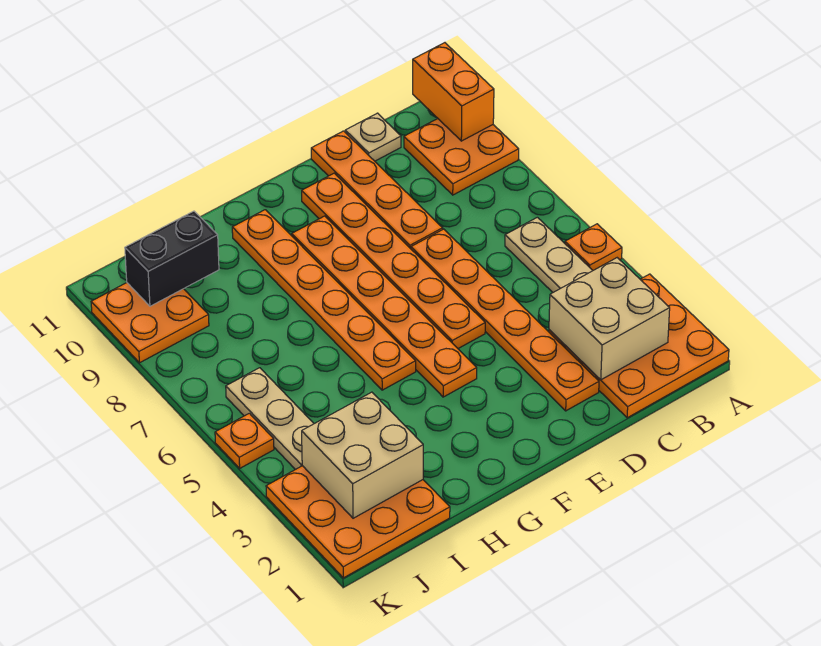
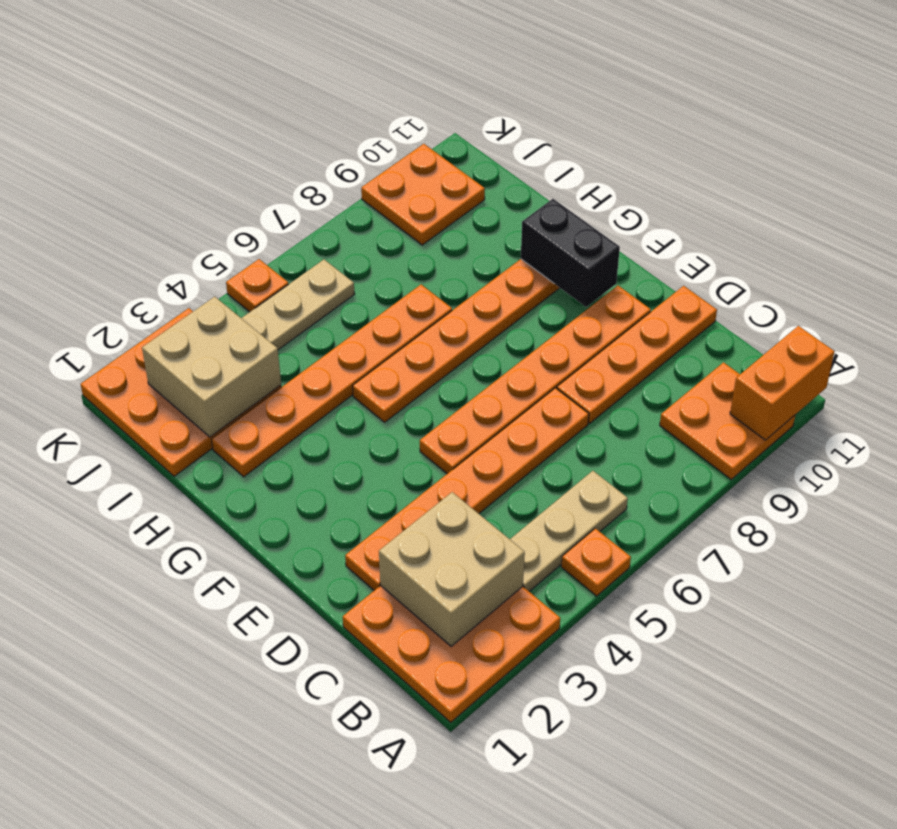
tan plate C11 level 1 -> none
orange plate F4:F9 level 1 -> orange plate H2:H7 level 1
black brick I10:J10 level 2 -> black brick F10:G10 level 2

